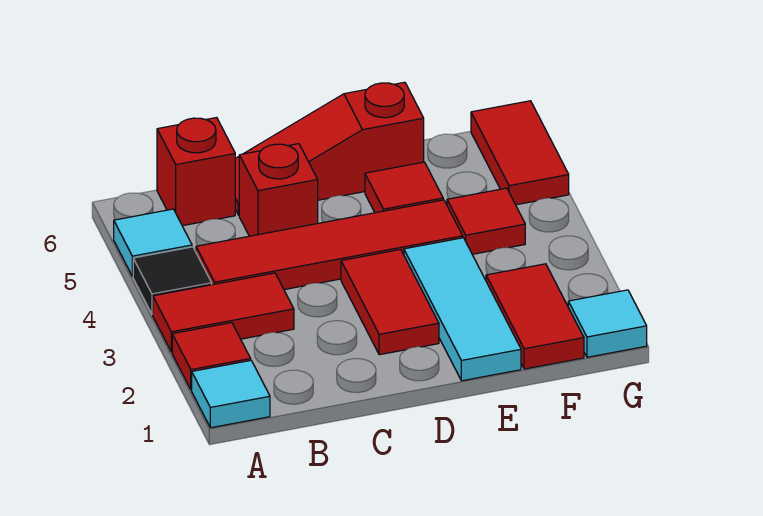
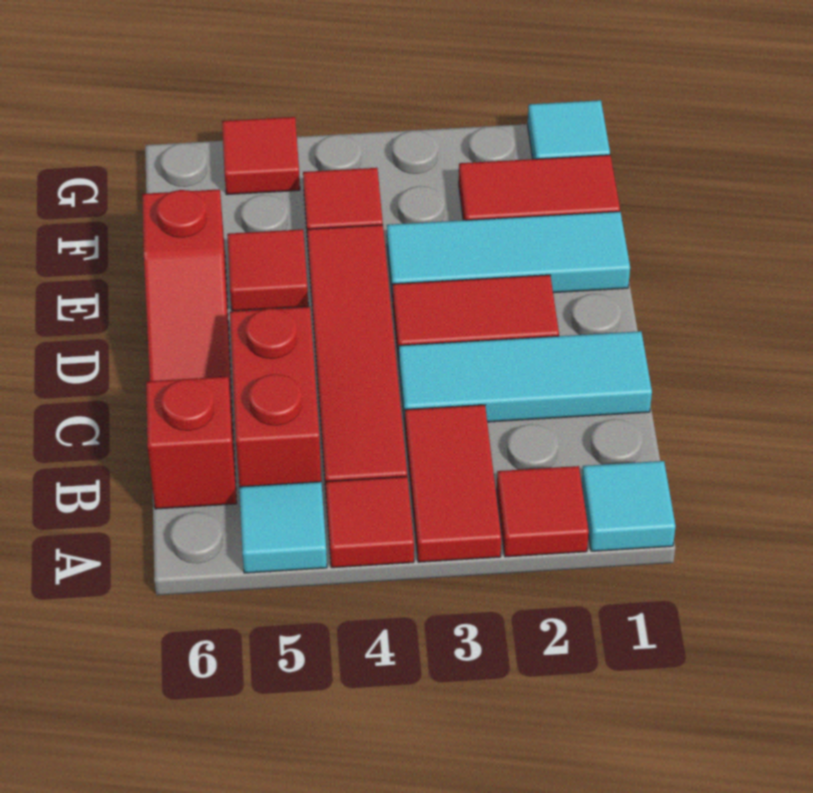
black tile A4 level 1 -> red tile A4 level 1
none -> cyan tile C1:C3 level 1
red brick C5 level 1 -> red brick B5:C5 level 1
red tile G5:G6 level 1 -> red tile G5 level 1

